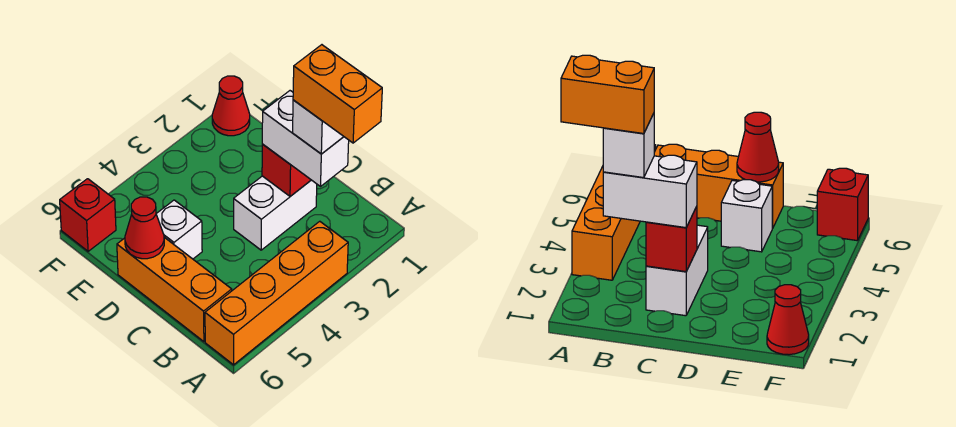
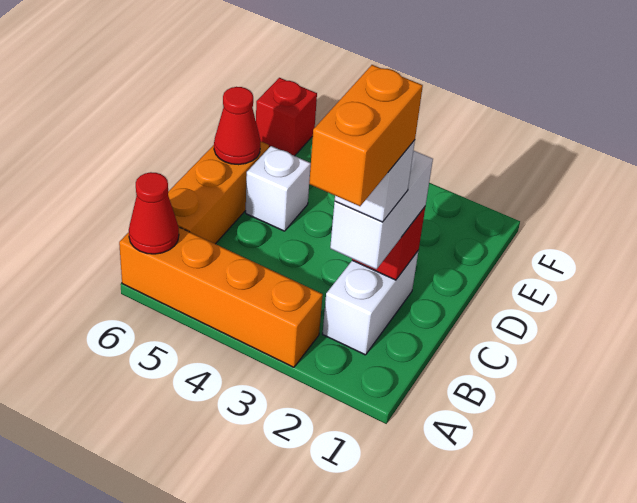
white brick C2:C3 level 1 -> white brick B2:C2 level 1
red cone F1 level 1 -> red cone A6 level 2

